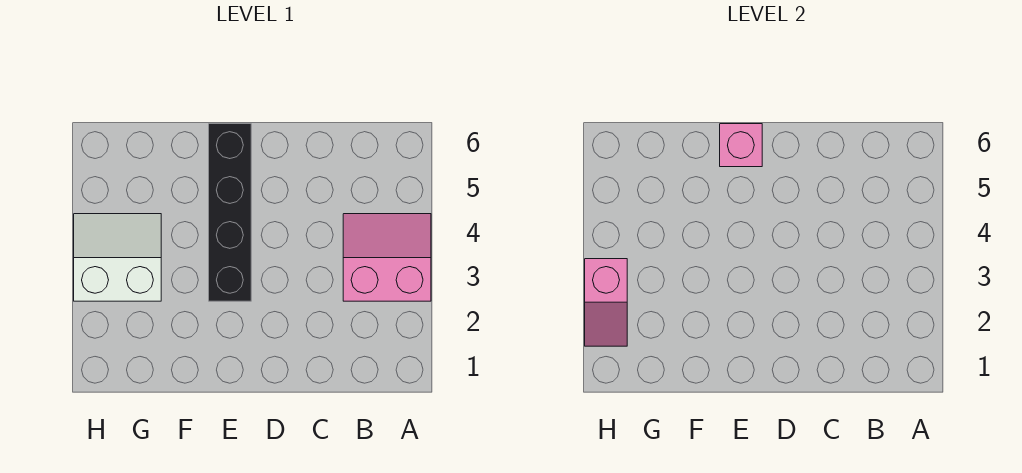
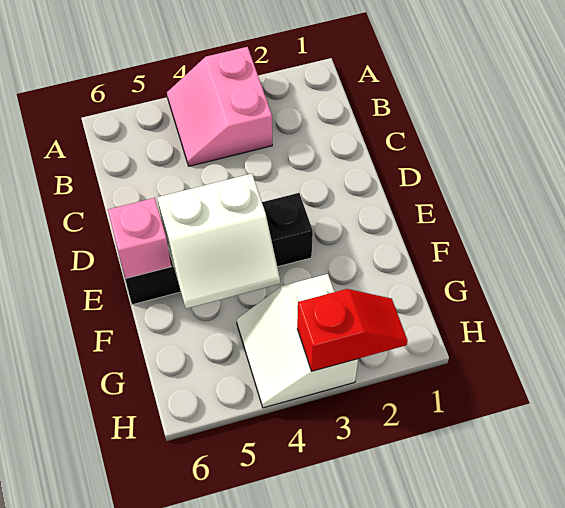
none -> white slope E4:F5 level 2 top E
pink slope H2:H3 level 2 top 3 -> red slope H2:H3 level 2 top 3

